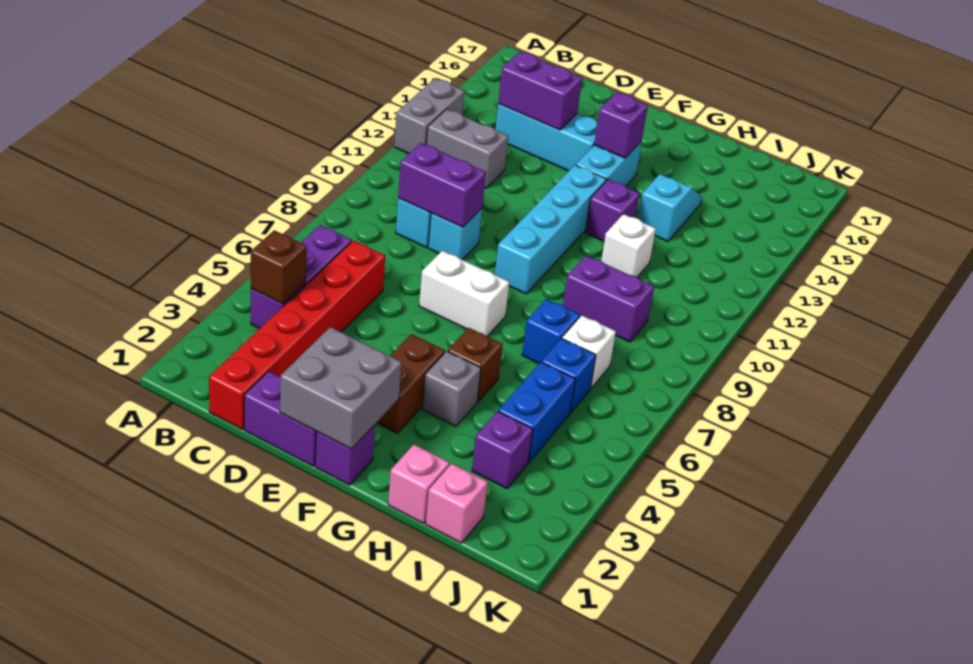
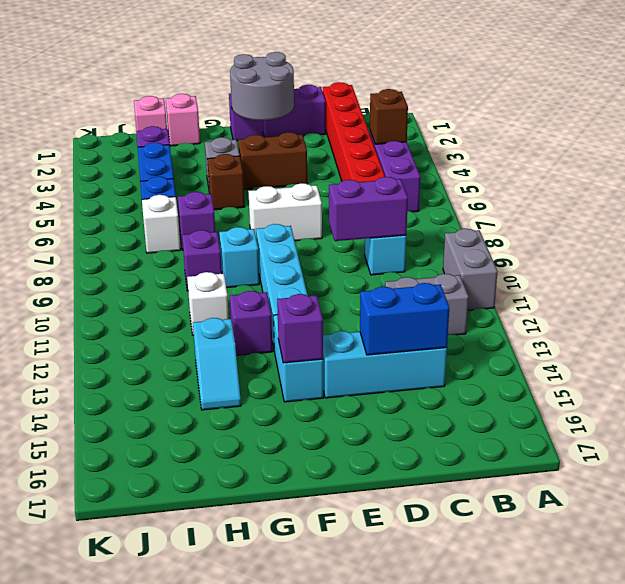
grey brick A12:A13 level 1 -> grey brick A10:A11 level 1
purple brick C14:D14 level 2 -> blue brick C14:D14 level 2
cyan brick D9 level 1 -> cyan brick G9 level 1
grey brick E1:F2 level 2 -> grey round brick E1:F2 level 2
brown brick F3:F4 level 1 -> brown brick E4:F4 level 1
blue brick H7 level 1 -> purple brick H7 level 1
purple brick H9:I9 level 1 -> purple brick H9 level 1

